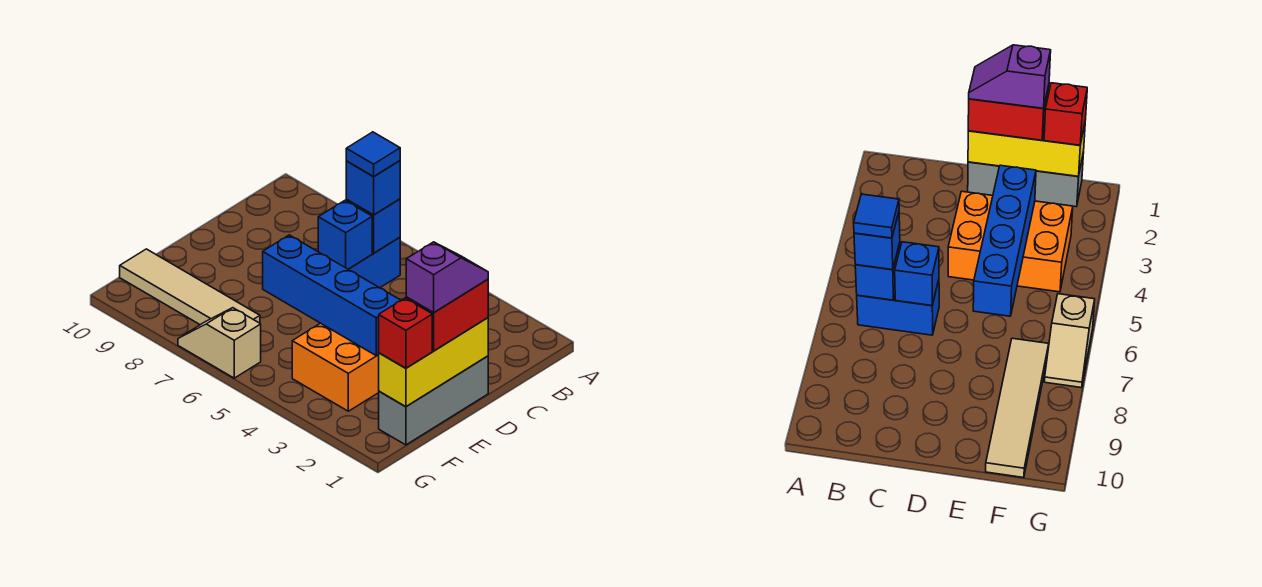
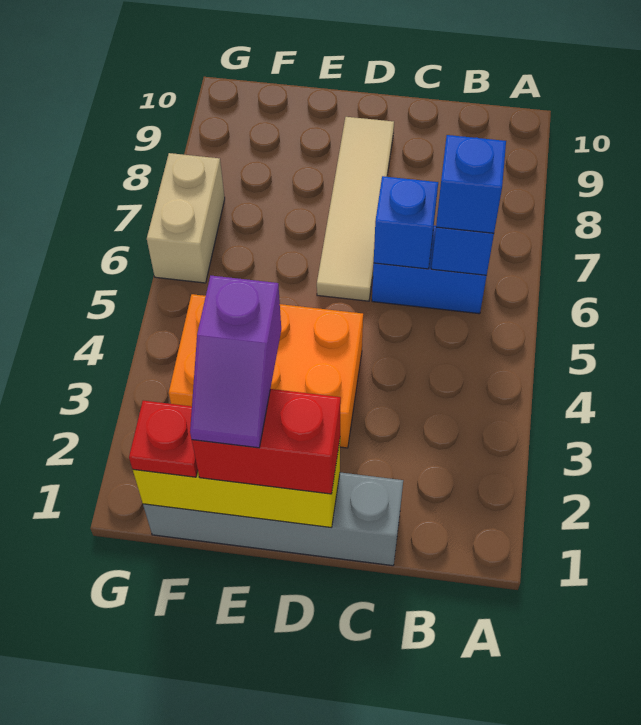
blue tile B6 level 4 -> none
grey brick D1:F1 level 1 -> grey brick C1:F1 level 1
purple slope D1:E1 level 4 top E -> purple slope E1:E2 level 4 top 2
blue brick E3:E6 level 2 -> none
red brick F1 level 3 -> red plate F1 level 3
tan tile F7:F10 level 1 -> tan tile D6:D9 level 1
tan slope G6:G7 level 1 top 6 -> tan brick G6:G7 level 1

